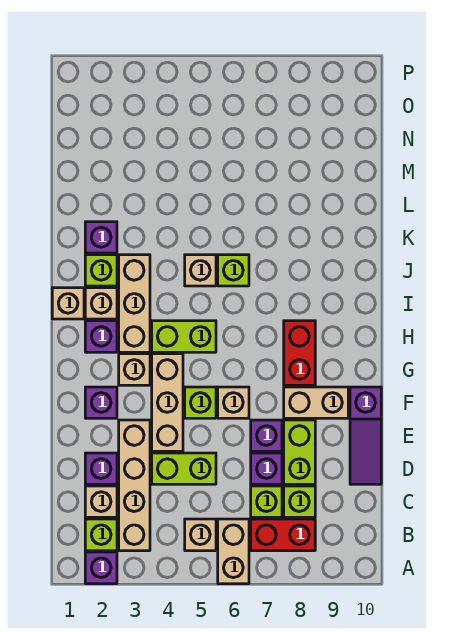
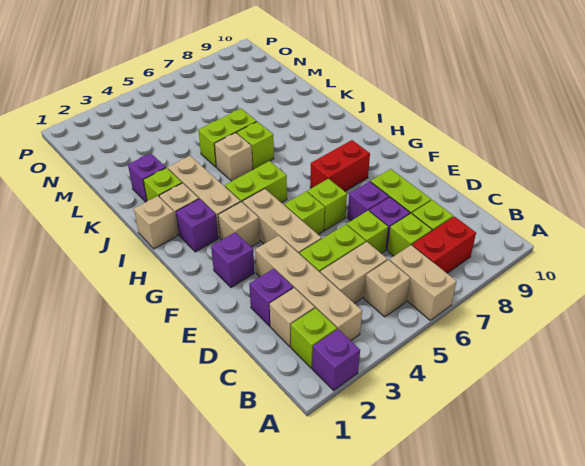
none -> lime brick D6 level 1
purple slope D10:F10 level 1 top F -> none
tan brick F6 level 1 -> lime brick F6 level 1
tan brick F8:F9 level 1 -> tan brick C4:C5 level 1
red brick G8:H8 level 1 -> red brick G7:G8 level 1
none -> lime brick K5:K6 level 1

